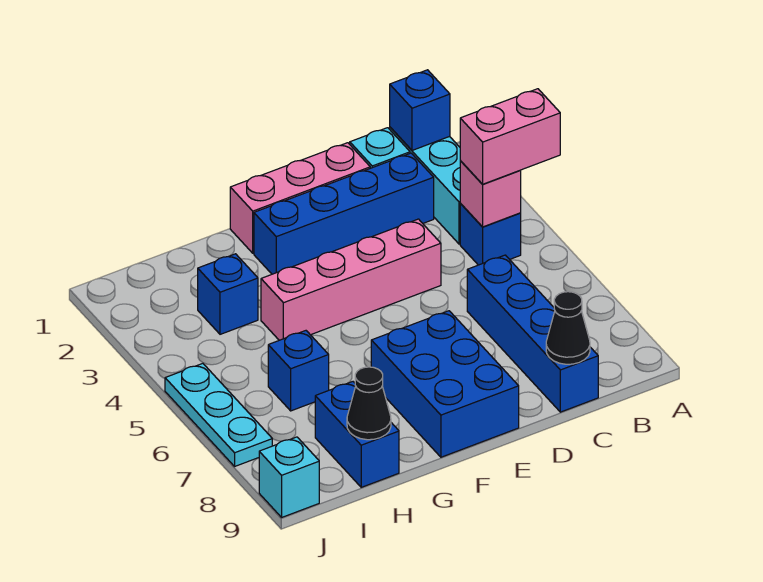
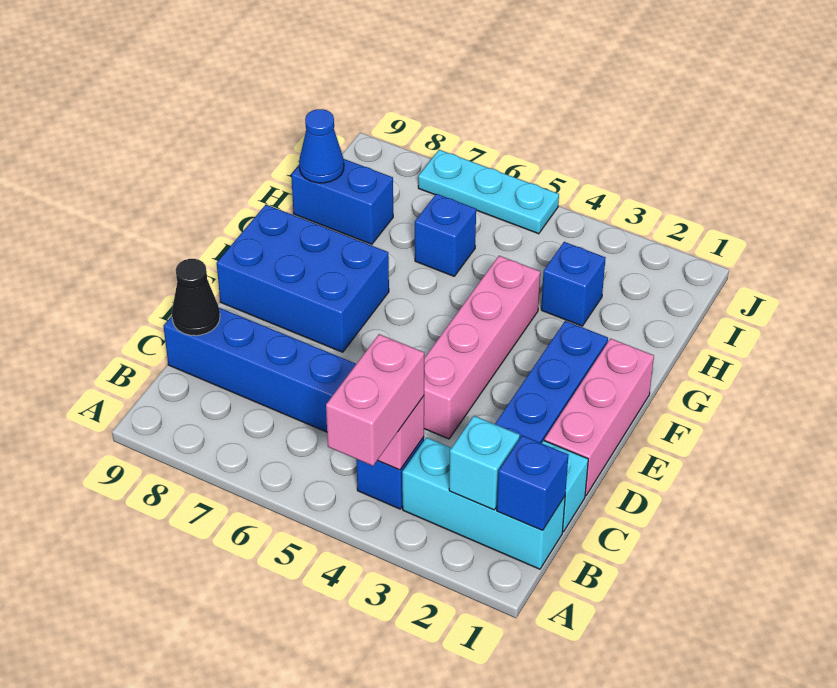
black cone H9 level 2 -> blue cone H9 level 2
cyan brick J9 level 1 -> cyan brick B2 level 2

